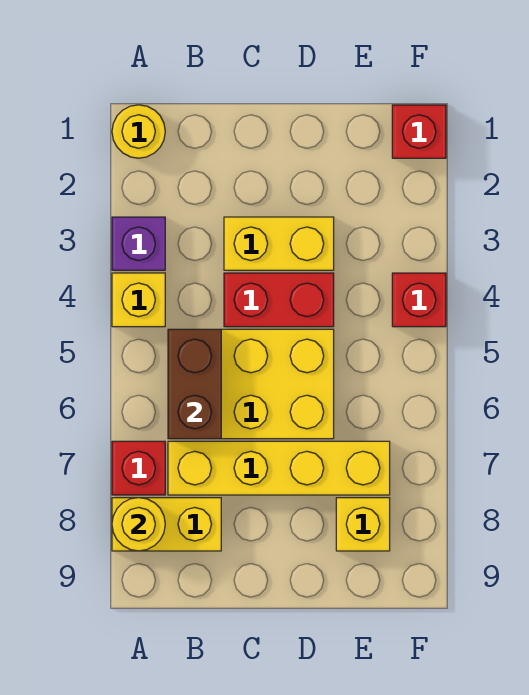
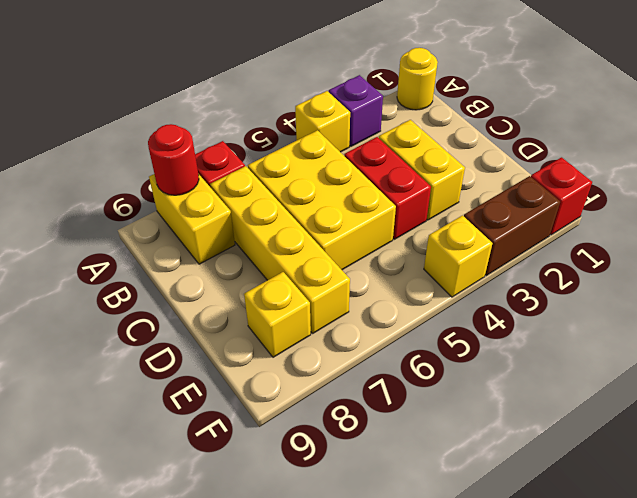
yellow round brick A8 level 2 -> red round brick A8 level 2
brown brick B5:B6 level 2 -> brown brick F2:F3 level 1
red brick F4 level 1 -> yellow brick F4 level 1

